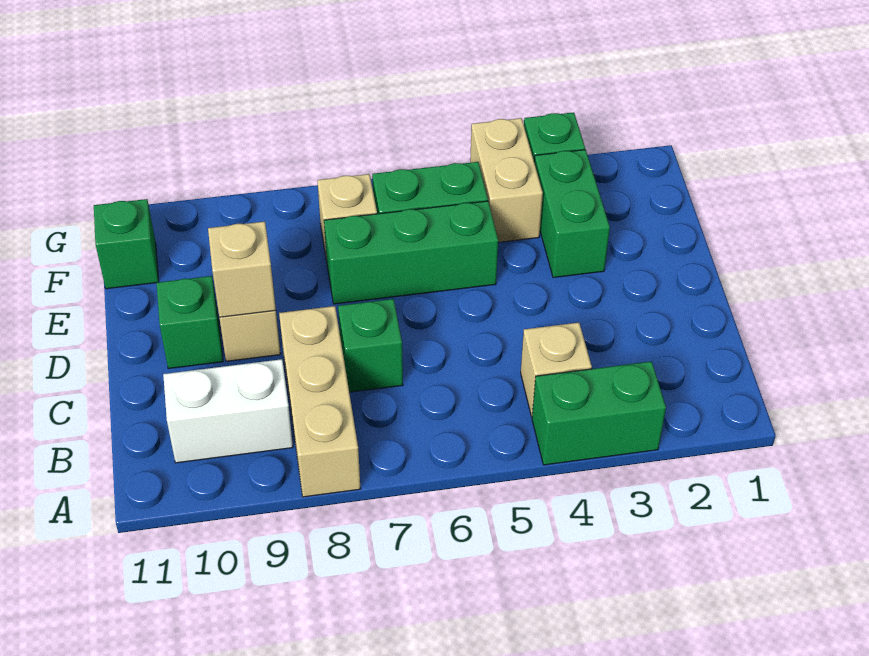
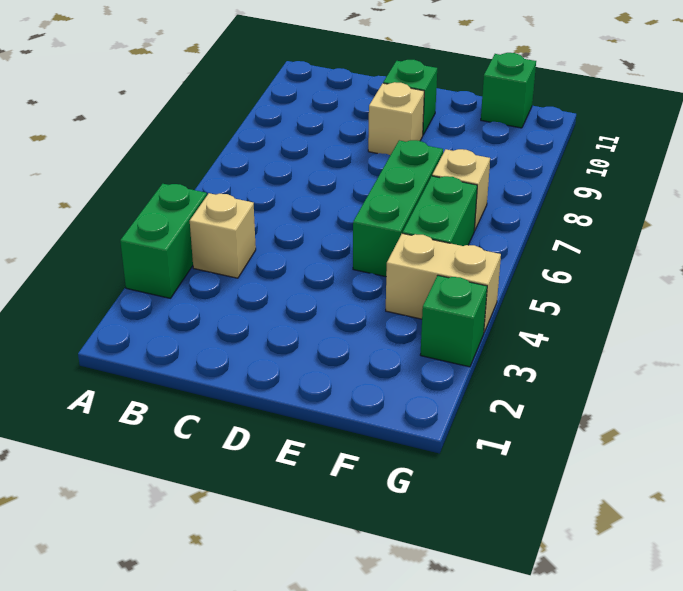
tan brick A8:C8 level 1 -> none
white brick B9:B10 level 1 -> none
green brick C7 level 1 -> none
tan brick D9 level 2 -> none
green brick E3:F3 level 1 -> none

